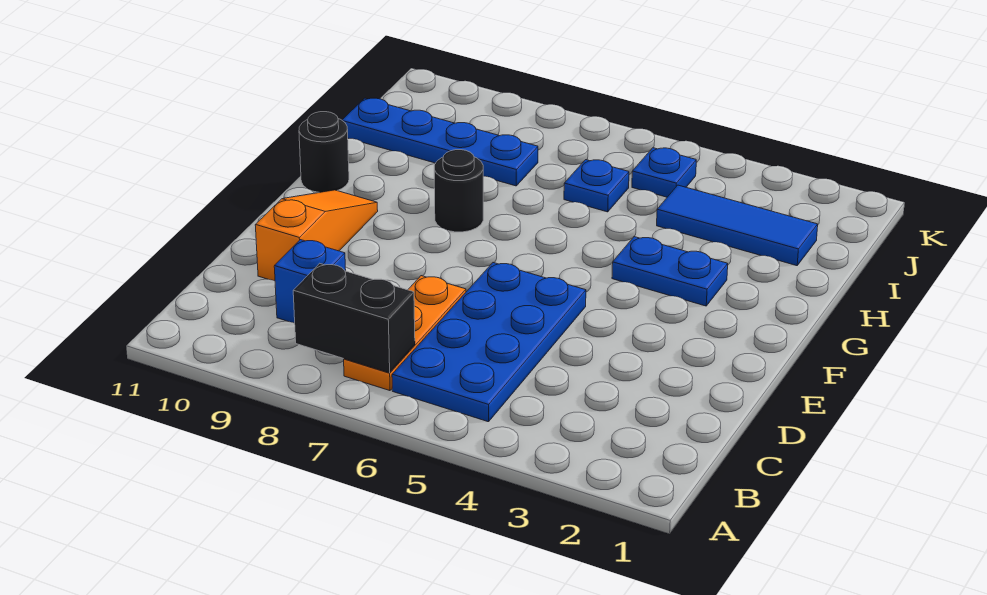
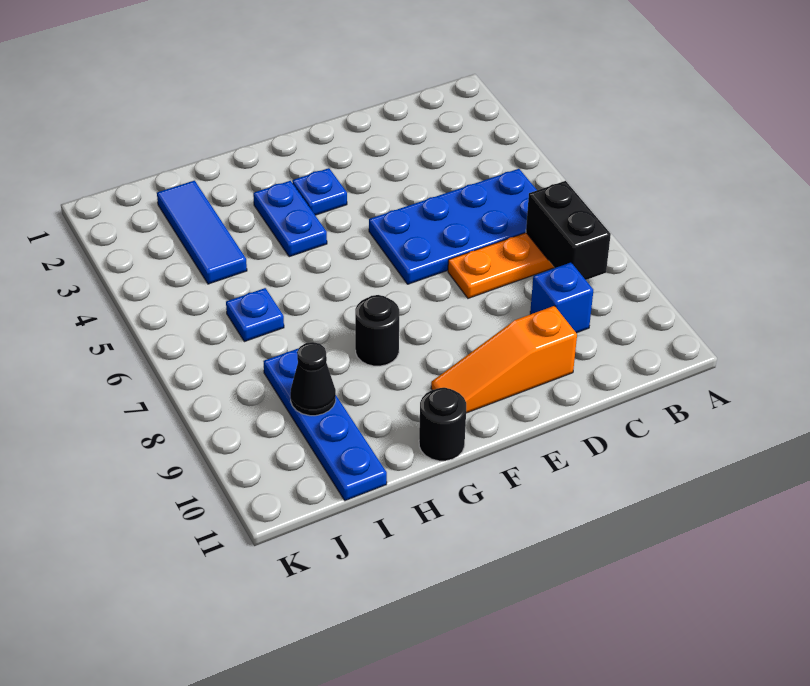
none -> black cone I9 level 2
blue plate J5 level 1 -> blue plate F3 level 1

